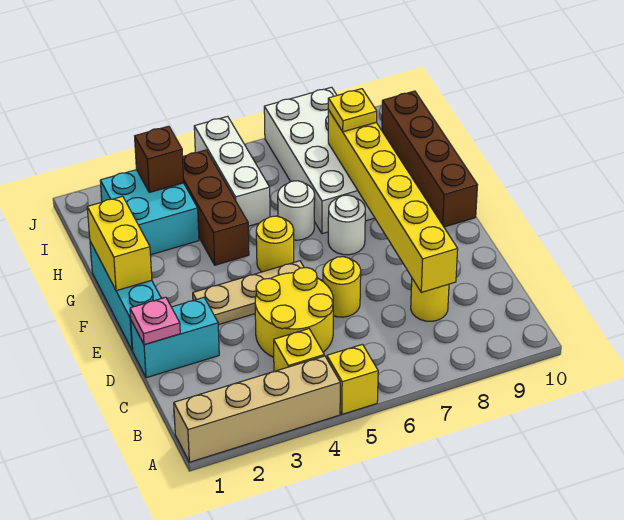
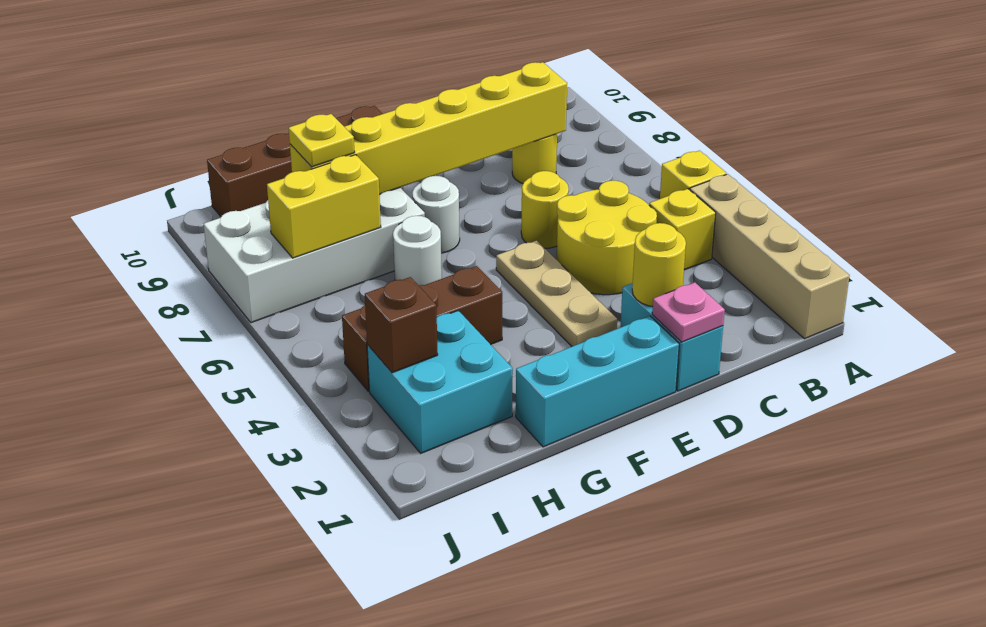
yellow brick F1:G1 level 2 -> yellow brick H7:I7 level 2
yellow round brick F5 level 1 -> yellow round brick D2 level 2
white brick H5:J5 level 1 -> none

